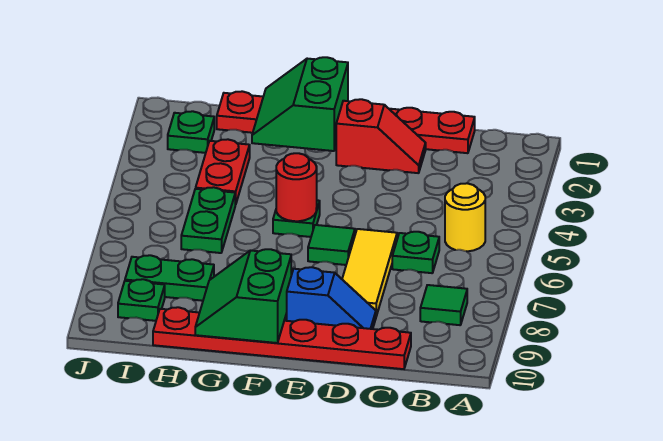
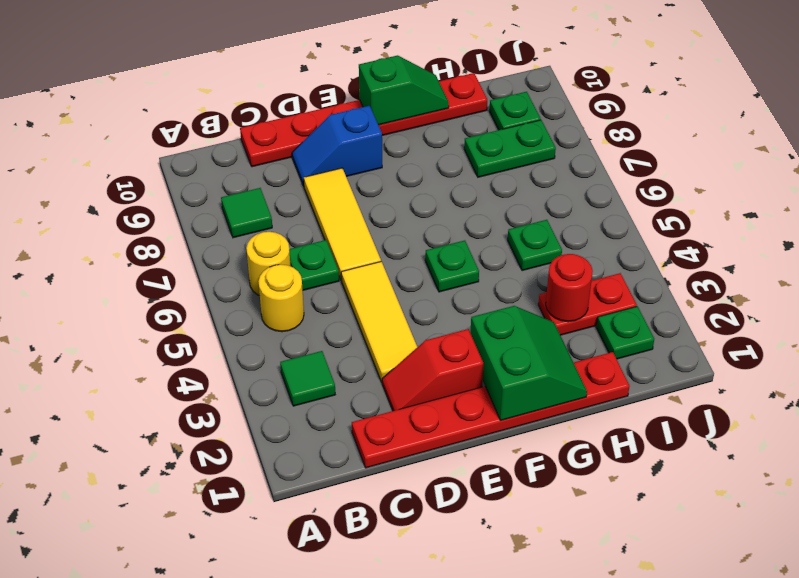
none -> yellow round brick B6 level 1
none -> yellow tile D3:D5 level 1
green tile E6 level 1 -> green tile B3 level 1
red round brick F5 level 2 -> red round brick H3 level 2
green slope F9:G10 level 2 top F -> green slope F10:G10 level 2 top F
red plate H3:H4 level 1 -> red plate H3:I3 level 1
green plate H5:H6 level 1 -> green plate H5 level 1

